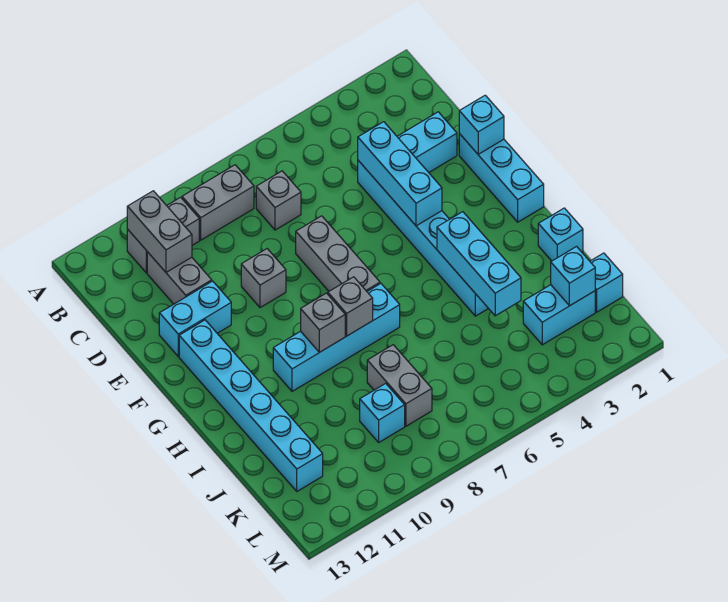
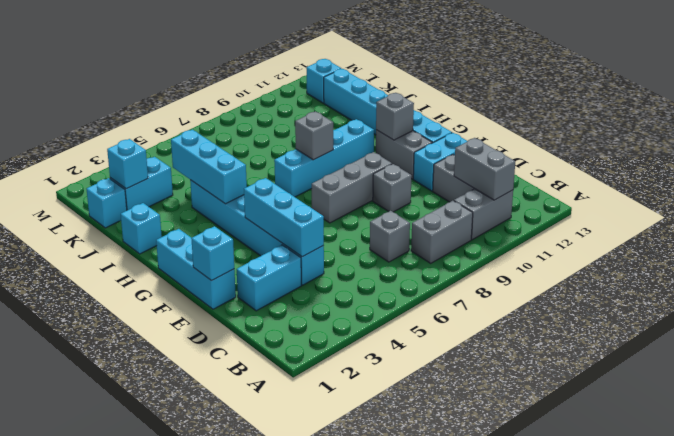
grey brick E7:G7 level 1 -> grey brick F7:F9 level 1
grey brick H9 level 2 -> grey brick G11 level 2
grey brick J8:K8 level 1 -> grey brick F11:G11 level 1
cyan brick K9 level 1 -> cyan brick L12 level 1

